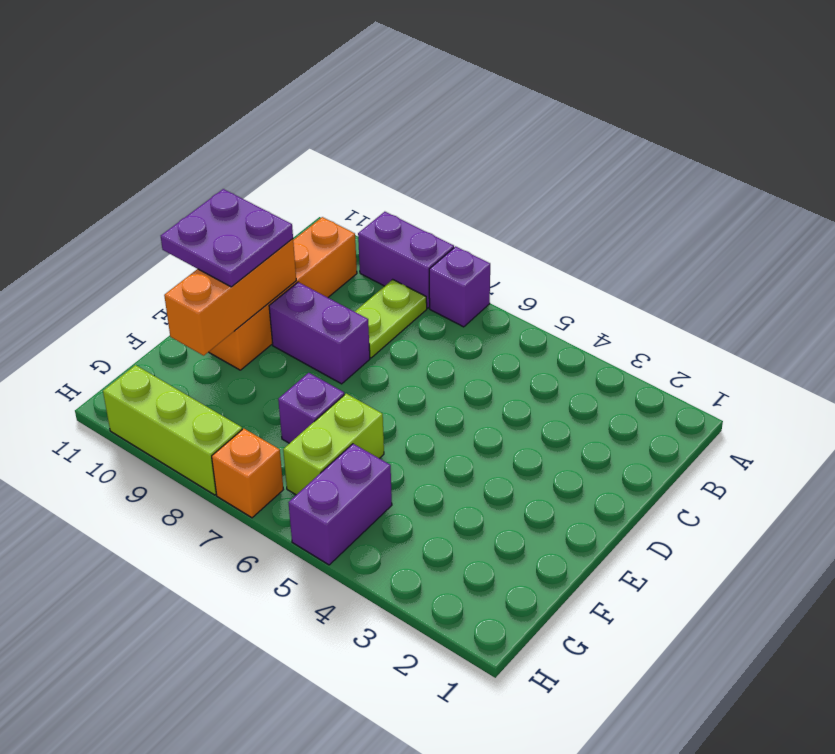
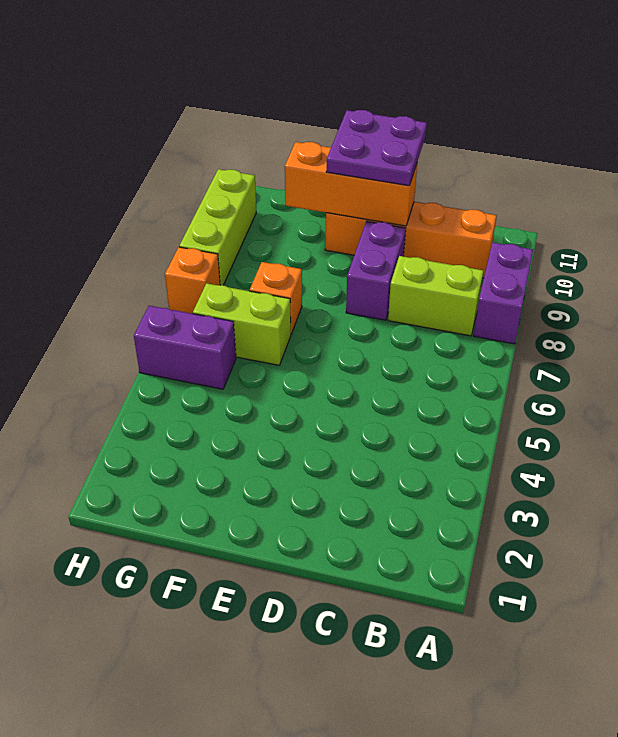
purple brick A7 level 1 -> none
lime plate B8:C8 level 1 -> lime brick B8:C8 level 1
purple brick F7 level 1 -> orange brick F7 level 1

